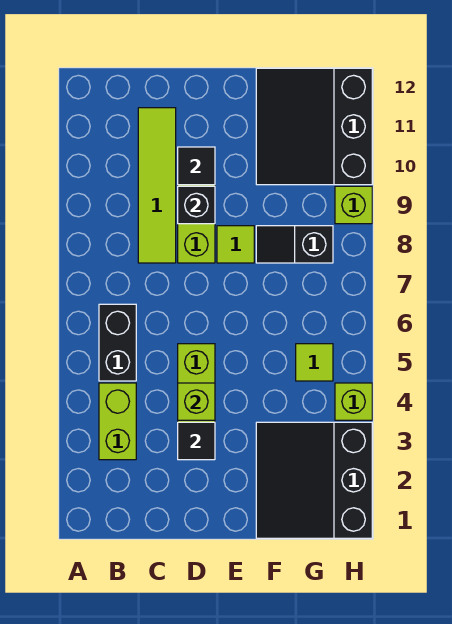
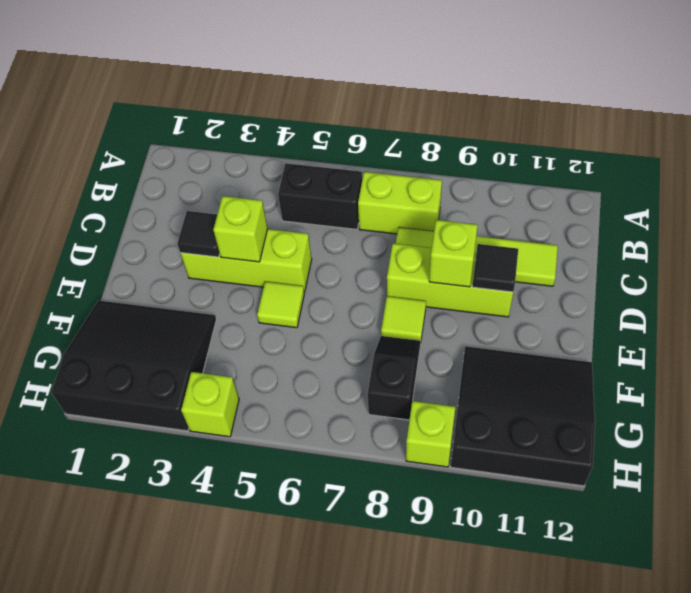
lime brick B3:B4 level 1 -> lime brick B7:B8 level 1
black brick D9 level 2 -> lime brick D9 level 2
lime tile G5 level 1 -> lime tile E5 level 1

